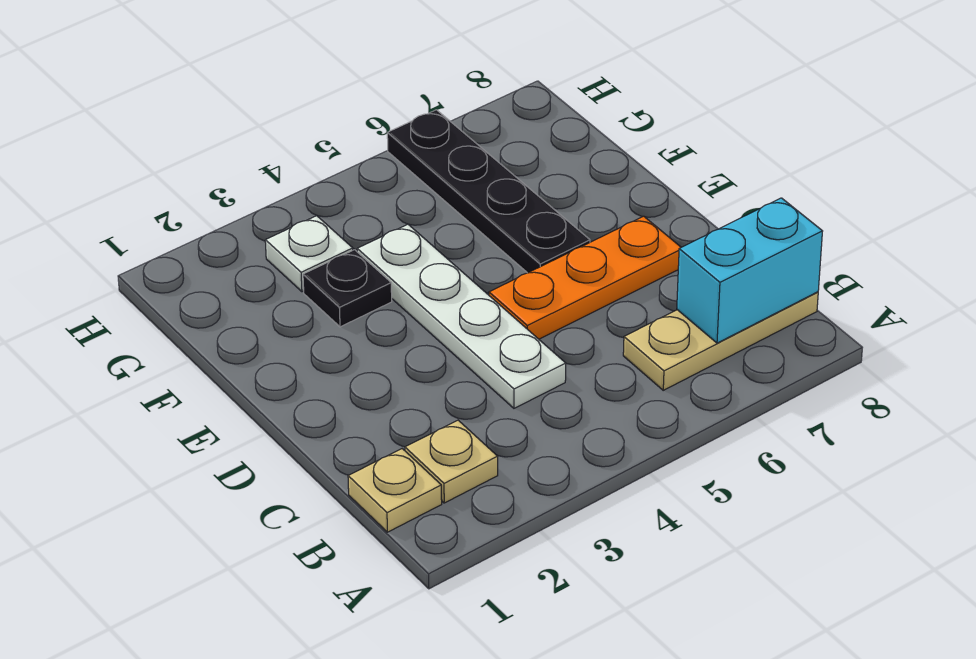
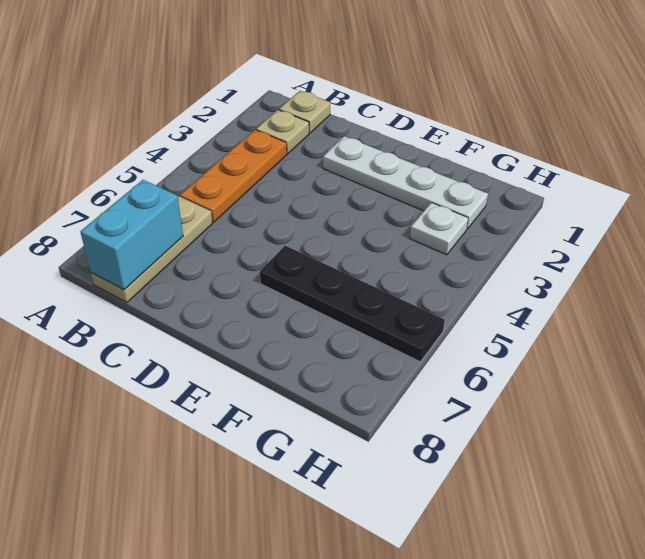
white plate C4:F4 level 1 -> white plate D2:G2 level 1
orange plate D5:D7 level 1 -> orange plate B3:B5 level 1
black plate F3 level 1 -> none

